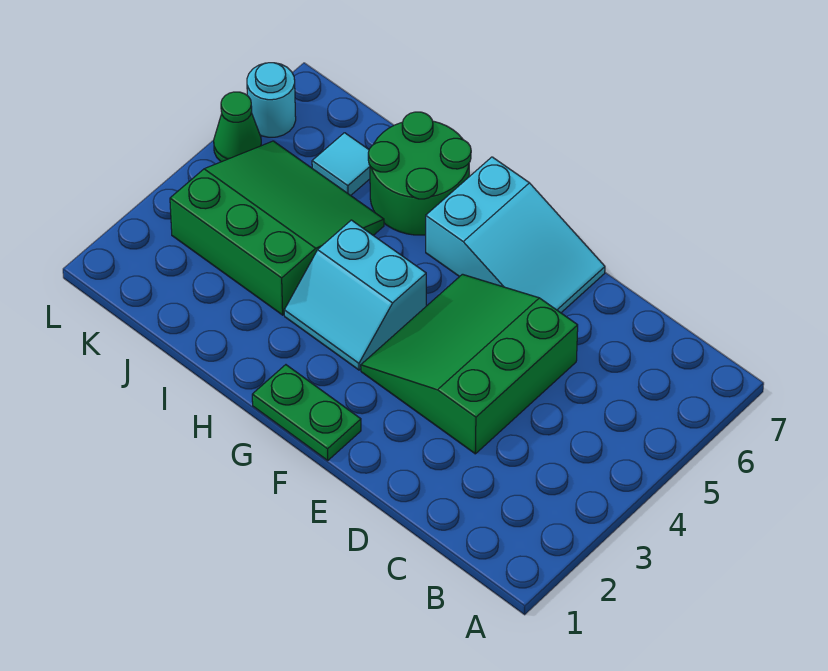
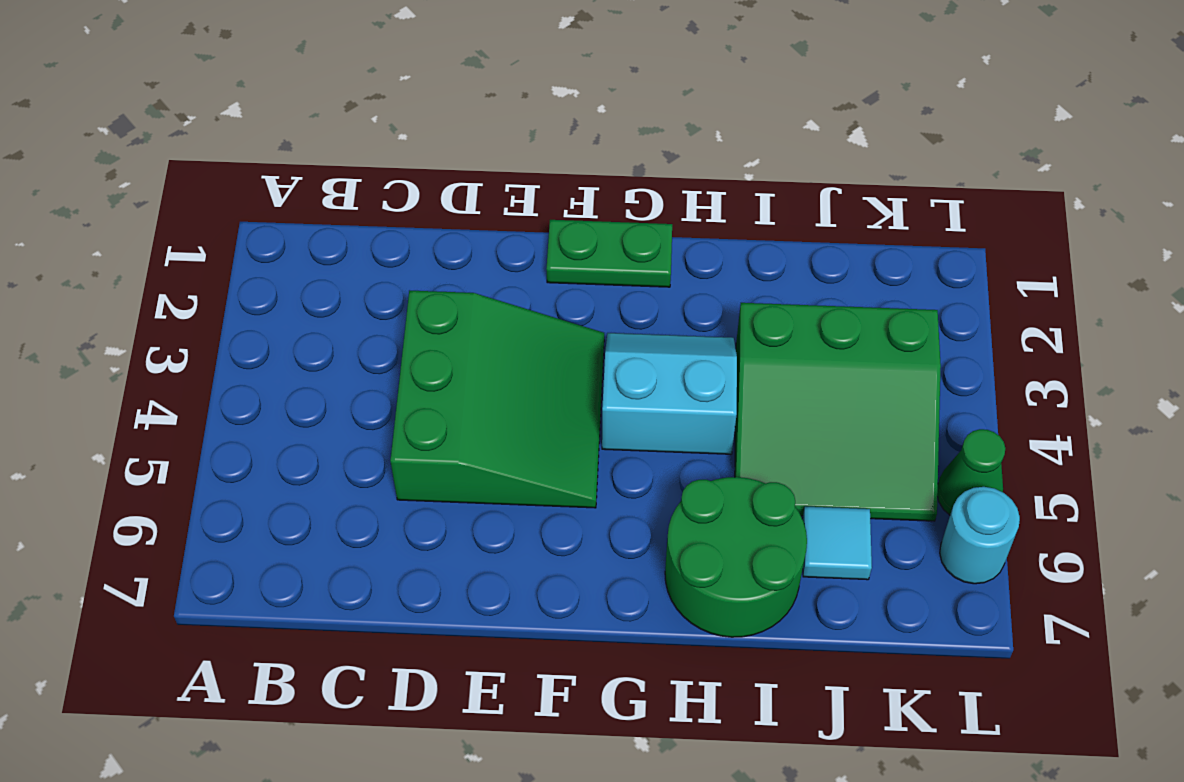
cyan slope E6:G7 level 1 top G -> none

